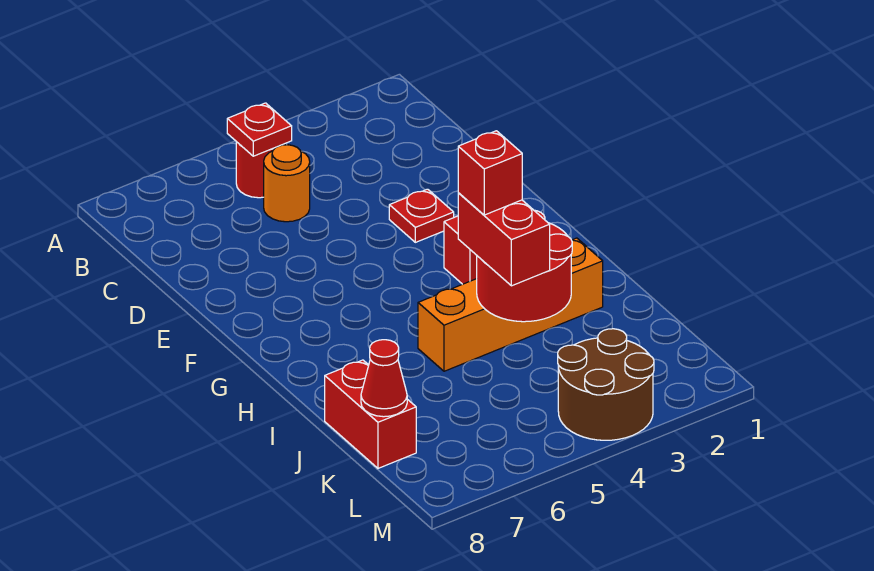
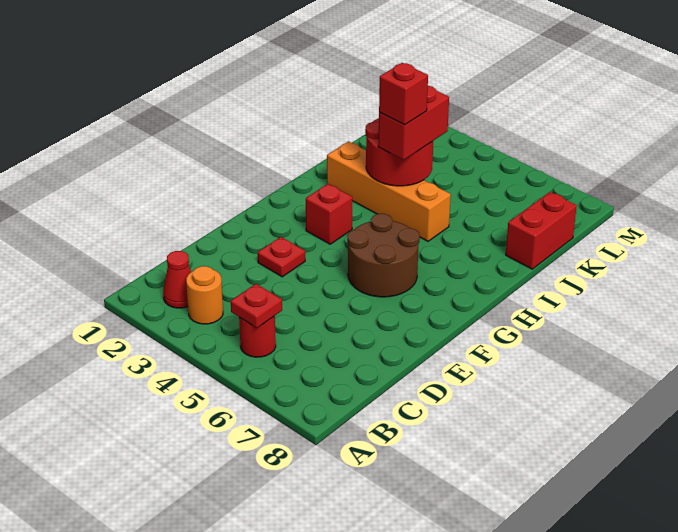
orange round brick C5 level 1 -> orange round brick B3 level 1
red cone K8 level 2 -> red cone B2 level 1
brown round brick L3:M4 level 1 -> brown round brick F5:G6 level 1

